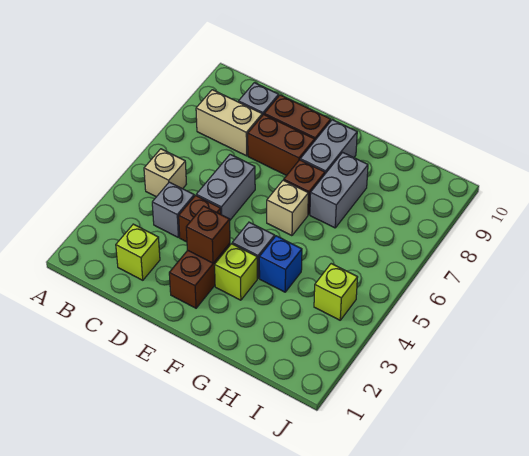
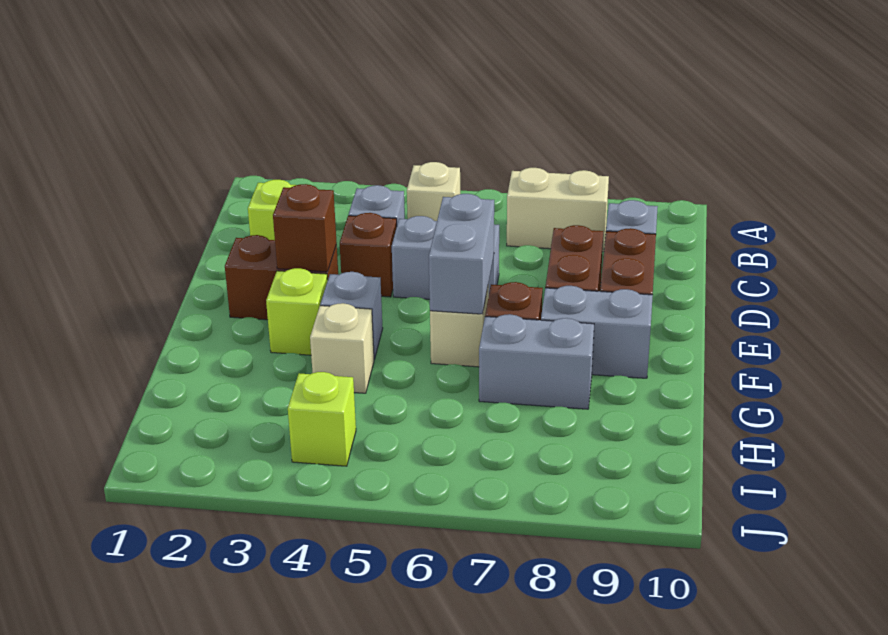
tan brick B8:C8 level 1 -> tan brick B7:B8 level 1
none -> grey brick E6:F6 level 2
blue brick G4 level 1 -> tan brick G4 level 1

